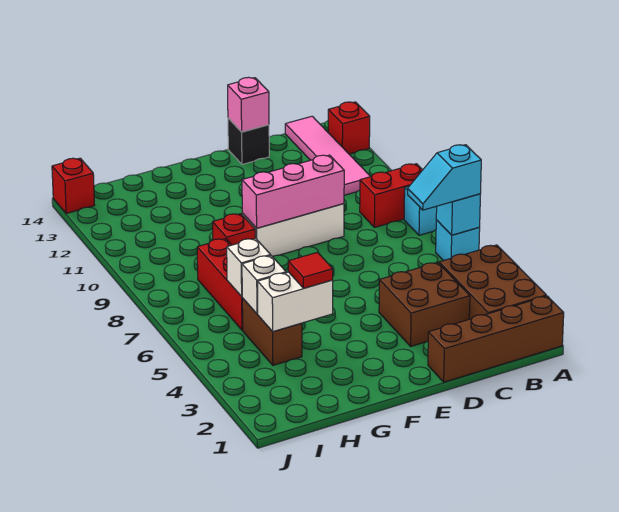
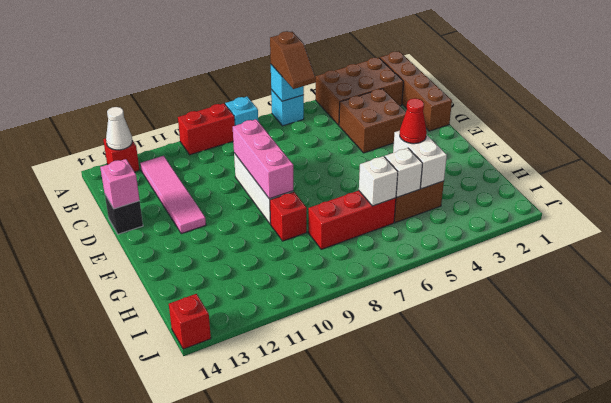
cyan slope A6:B6 level 3 top A -> brown slope A6:B6 level 3 top A
red brick A9:B9 level 1 -> red brick A9:A10 level 1
none -> white cone A13 level 2
pink tile B11:B14 level 1 -> pink tile B12:E12 level 1
red tile G4 level 3 -> red cone G4 level 3

